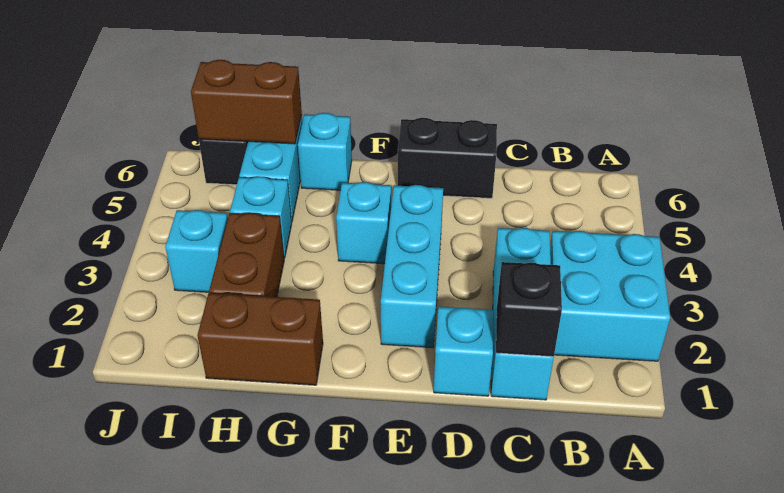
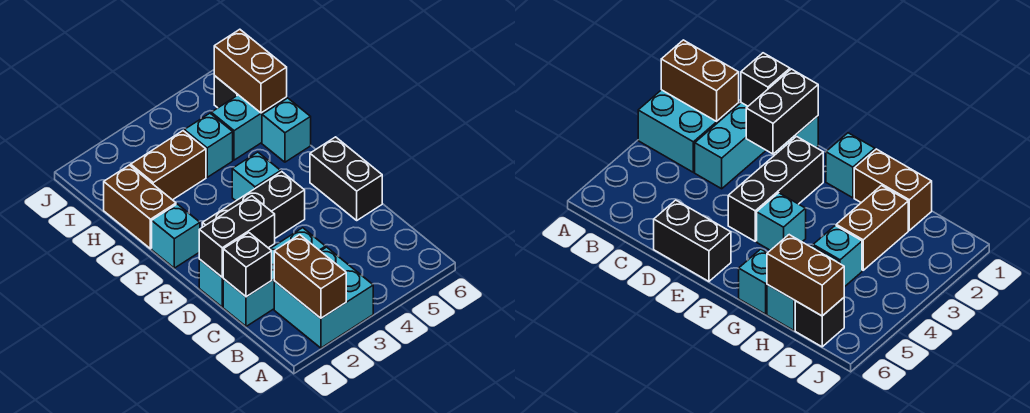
none -> brown brick A2:B2 level 2
none -> black brick D1:D2 level 2
cyan brick E2:E4 level 1 -> black brick E2:E4 level 1
cyan brick I3 level 1 -> cyan brick F1 level 1

